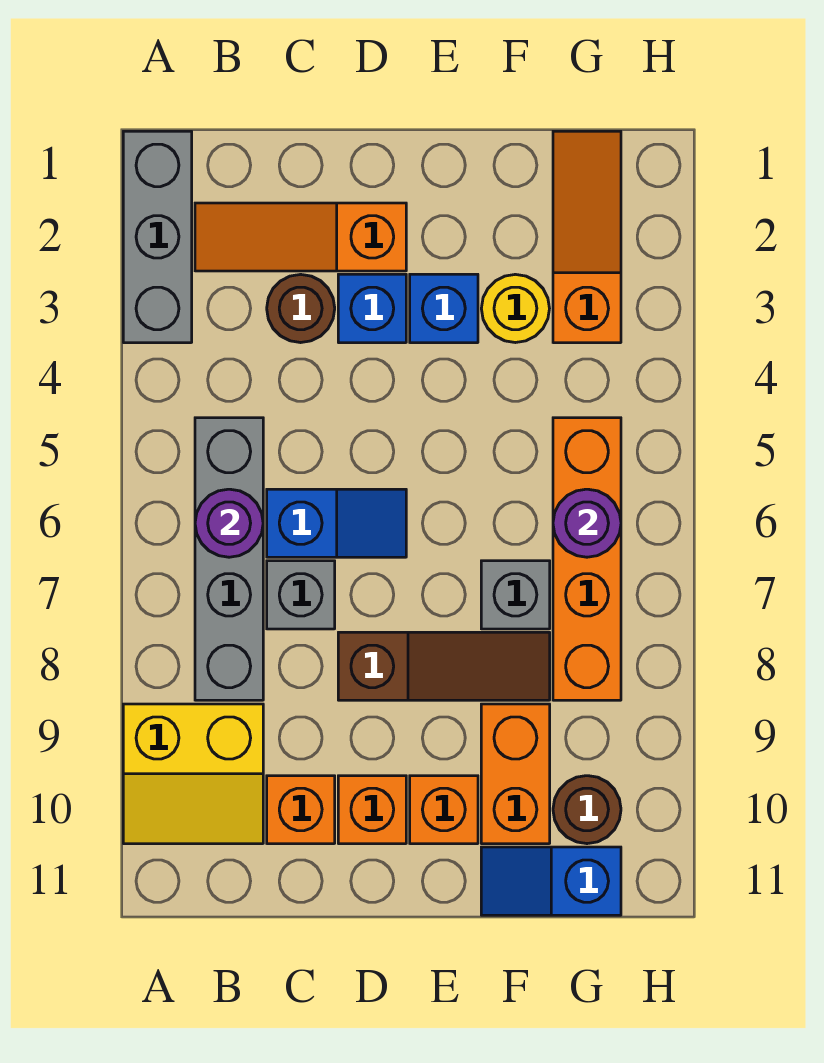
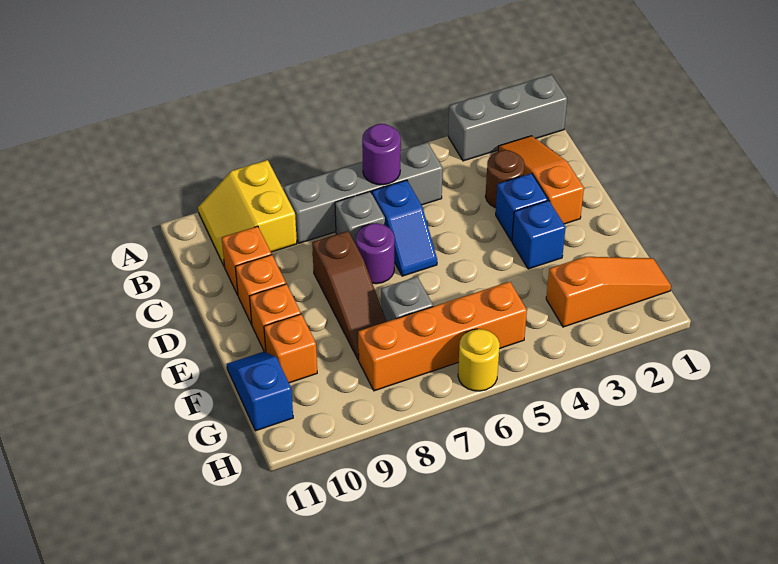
yellow round brick F3 level 1 -> yellow round brick H6 level 1
orange brick F9:F10 level 1 -> orange brick F10 level 1
purple round brick G6 level 2 -> purple round brick D7 level 1
brown round brick G10 level 1 -> none

